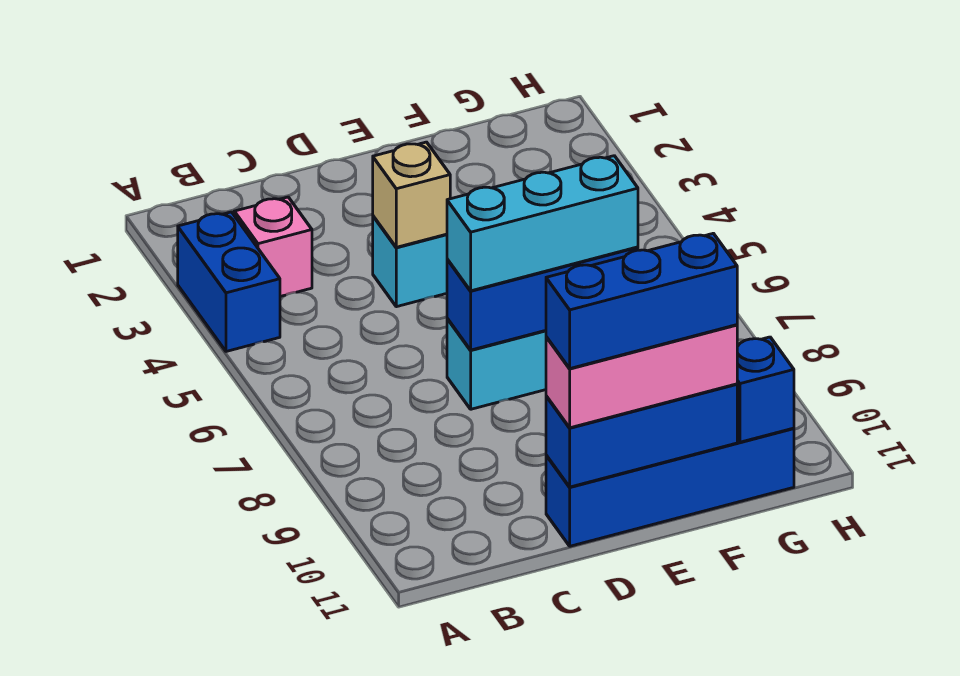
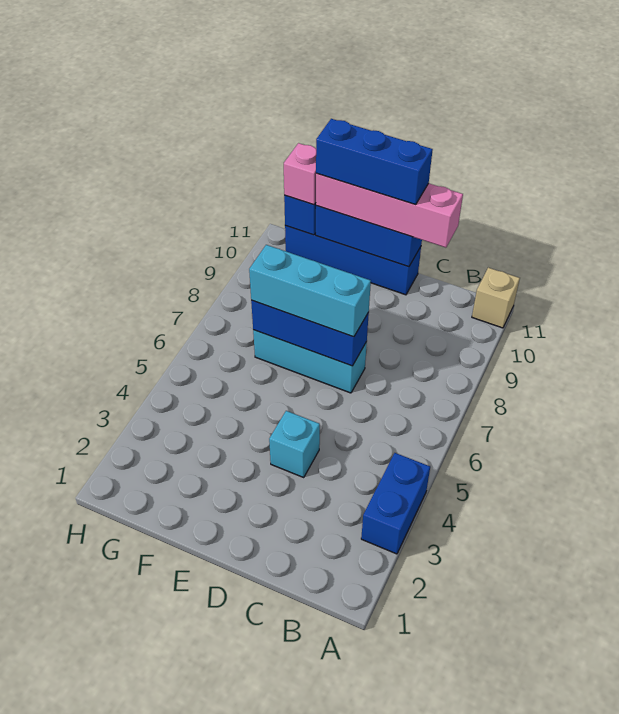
pink brick B3 level 1 -> pink brick G11 level 3
tan brick D4 level 2 -> tan brick A11 level 1
pink brick D11:F11 level 3 -> pink brick C11:F11 level 3

